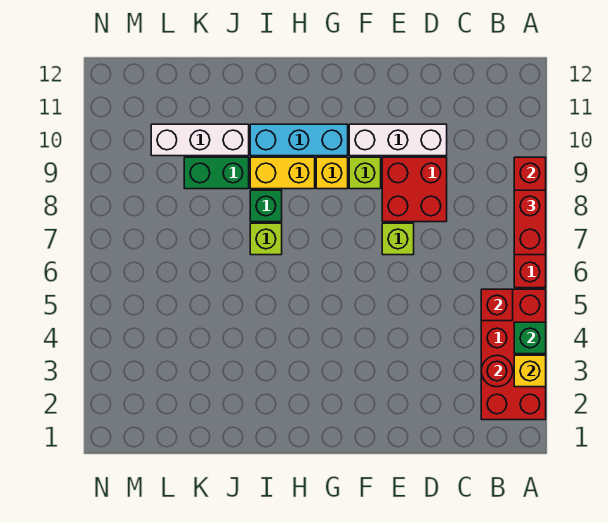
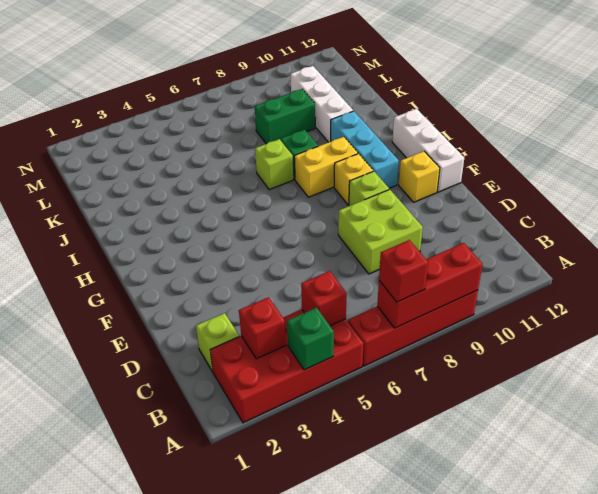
yellow brick A3 level 2 -> yellow brick F11 level 1
red brick A7:A8 level 3 -> red brick A7 level 3
red round brick B3 level 2 -> red brick B3 level 2
red brick D8:E9 level 1 -> lime brick D8:E9 level 1
white brick D10:F10 level 1 -> white brick F12:H12 level 1
lime brick E7 level 1 -> lime brick C2 level 1
yellow brick H9:I9 level 1 -> yellow brick H8:H9 level 1
green brick J9:K9 level 1 -> green brick K8:K9 level 1

